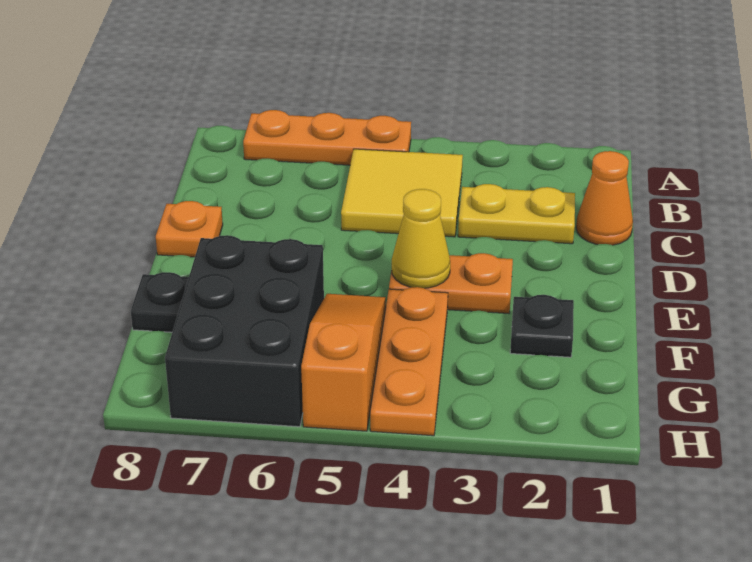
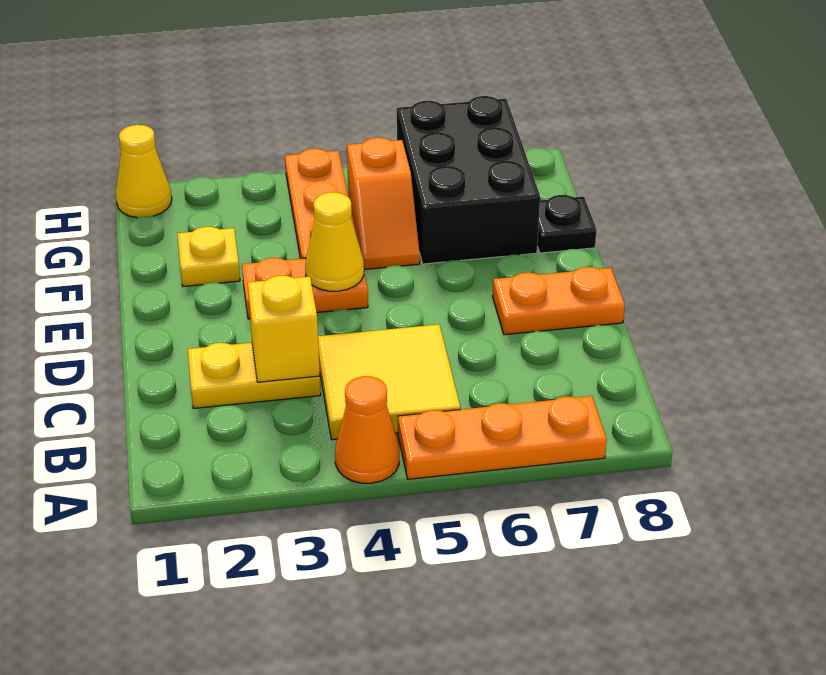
orange cone C1 level 1 -> orange cone A4 level 1
none -> yellow brick C3 level 2
orange plate D8 level 1 -> orange plate D7:D8 level 1
black plate F2 level 1 -> yellow plate F2 level 1
orange slope F5:H5 level 1 top H -> orange slope F5:G5 level 1 top G
none -> yellow cone H1 level 1

